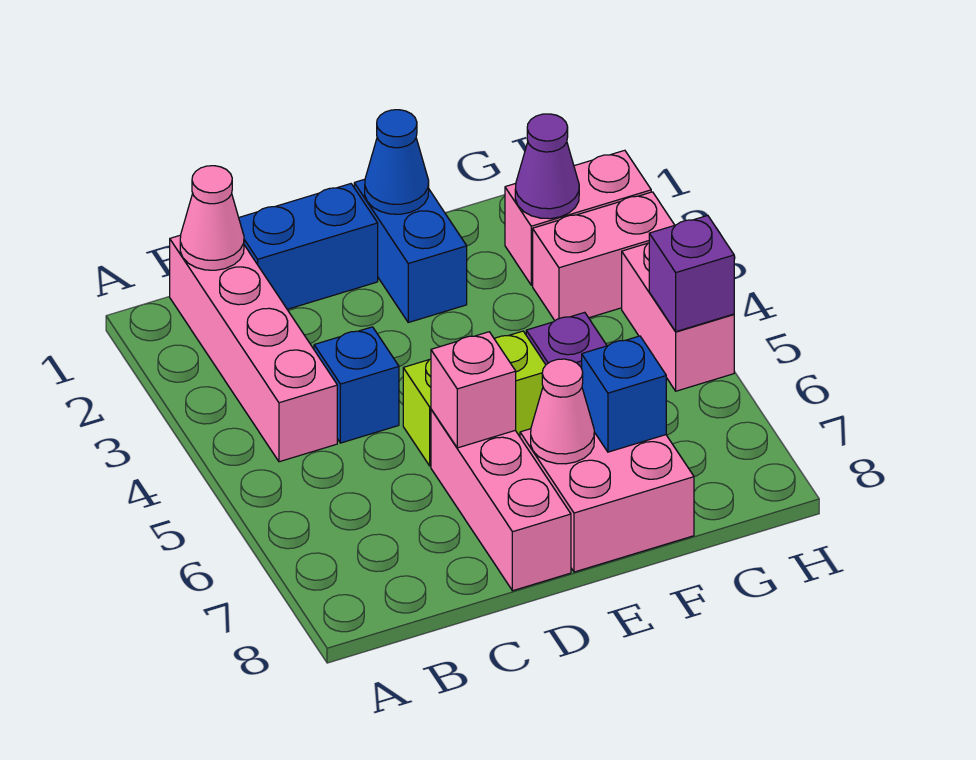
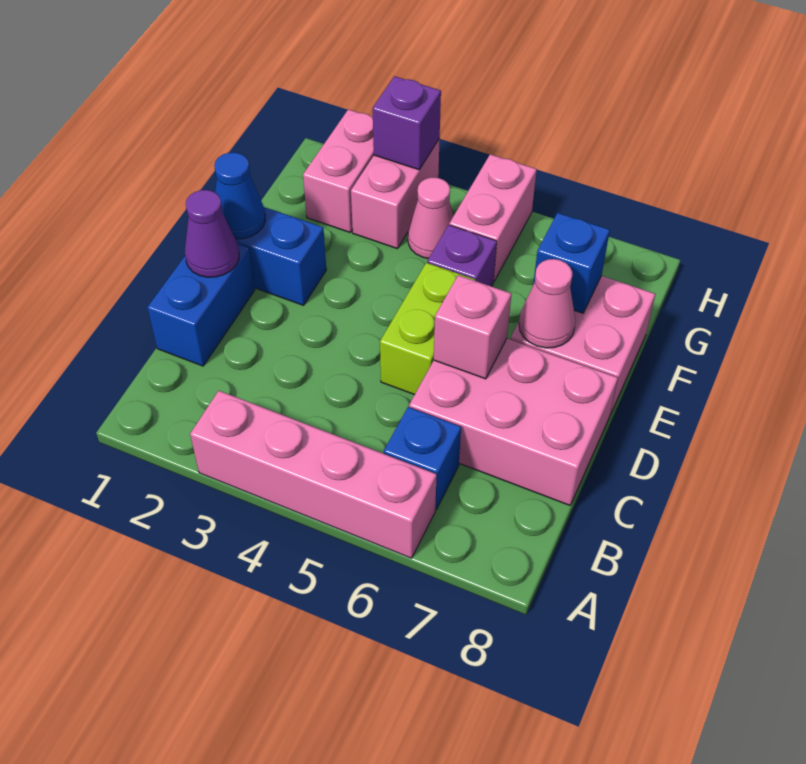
pink brick B1:B4 level 1 -> pink brick A3:A6 level 1
pink cone B1 level 2 -> pink cone G4 level 1
blue brick C4 level 1 -> blue brick B6 level 1
pink brick D6:D8 level 1 -> pink brick C6:D8 level 1
purple cone G2 level 2 -> purple cone D1 level 2
pink brick H4:H5 level 1 -> pink brick G5:H5 level 1
purple brick H5 level 2 -> purple brick H3 level 2

